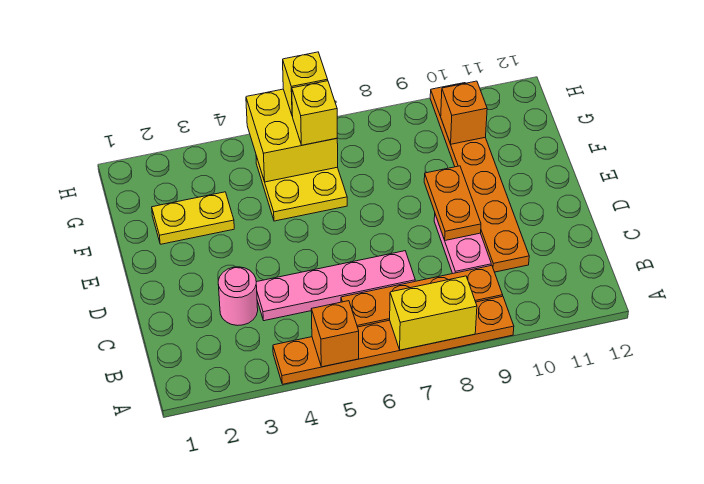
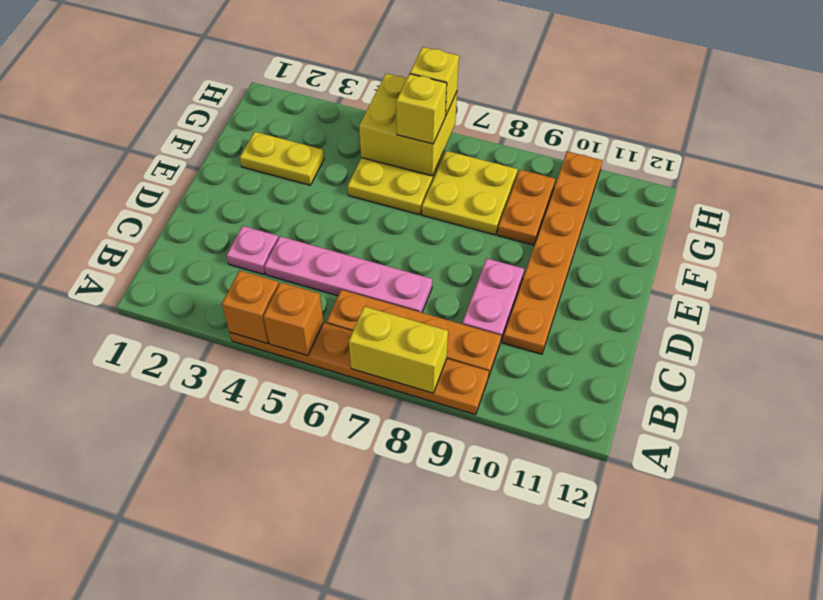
pink round brick C3 level 1 -> pink plate C3 level 1
orange plate D9:E9 level 2 -> orange plate F9:G9 level 1
none -> yellow plate F7:G8 level 1
orange brick G10 level 2 -> orange brick A4 level 2

